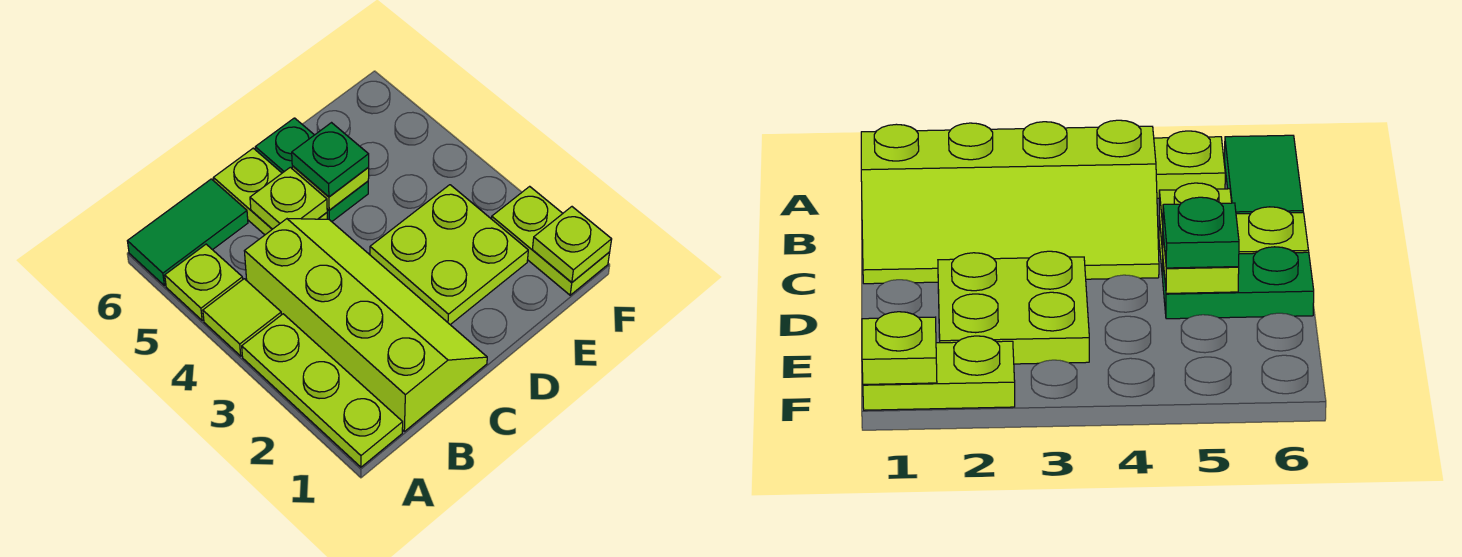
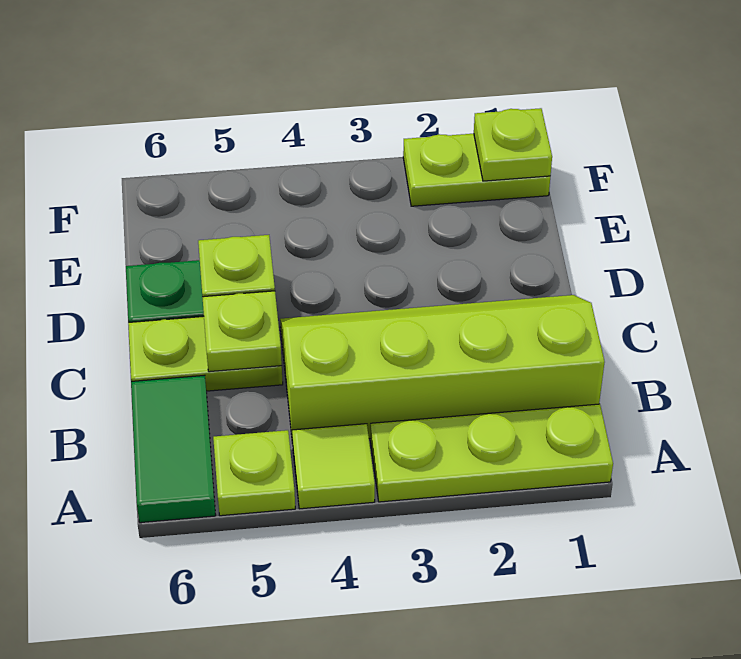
lime plate D2:E3 level 1 -> none
green plate D5 level 3 -> none

